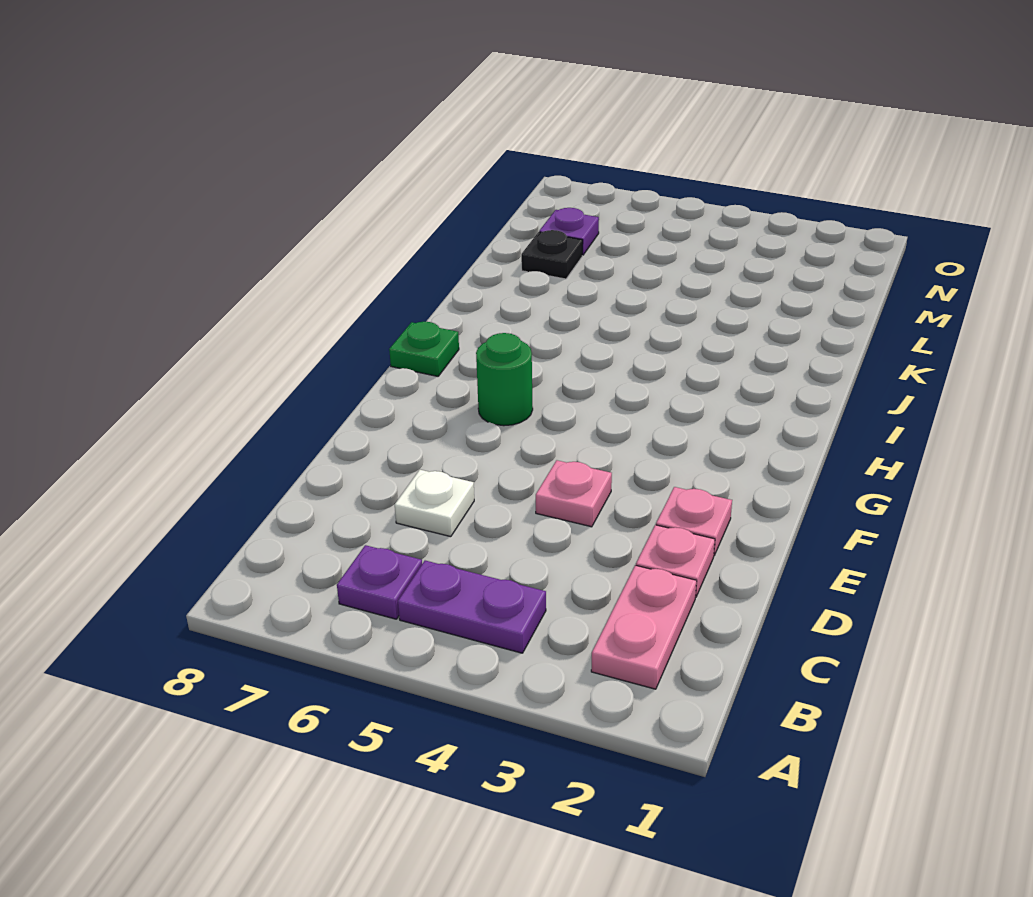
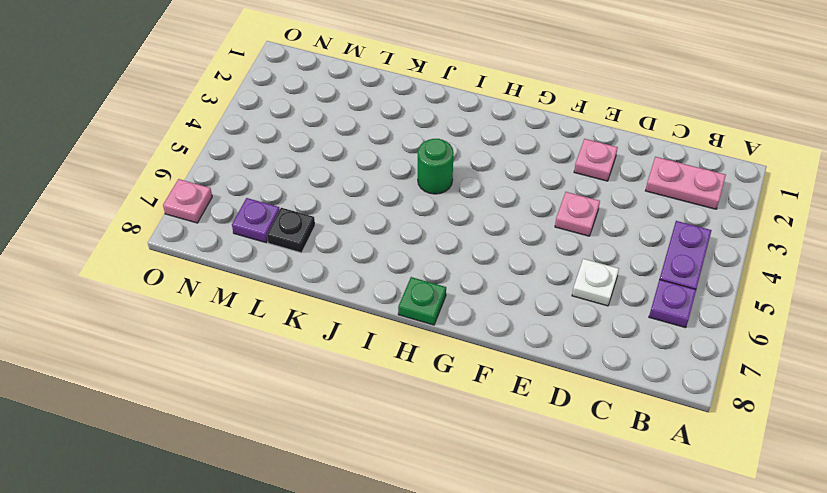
pink plate D2 level 1 -> pink plate O7 level 1
green round brick G6 level 1 -> green round brick I4 level 1

